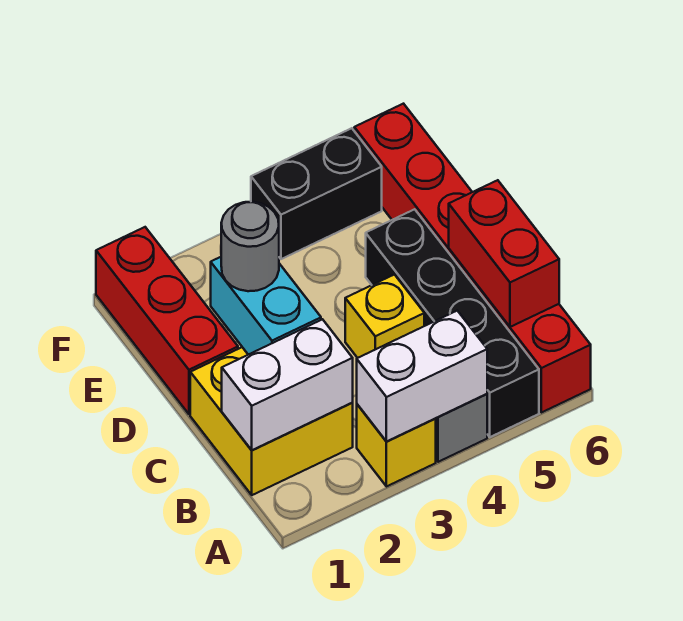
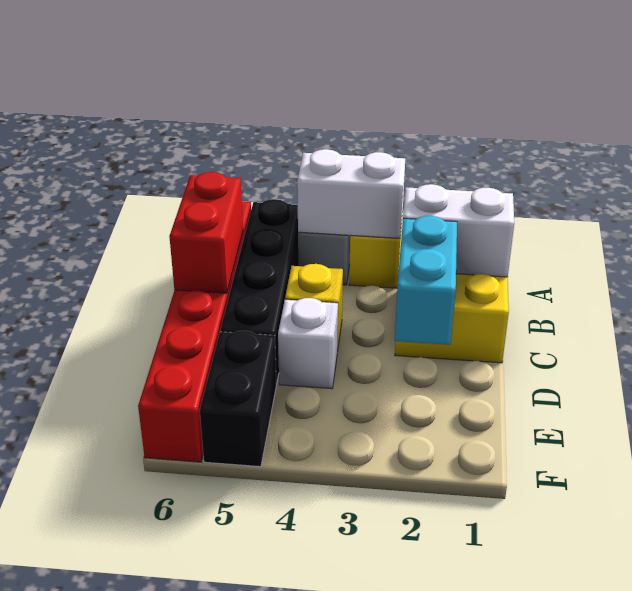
red brick D1:F1 level 1 -> none
grey round brick D2 level 3 -> none
none -> white brick D4 level 1
black brick F4:F5 level 1 -> black brick E5:F5 level 1

